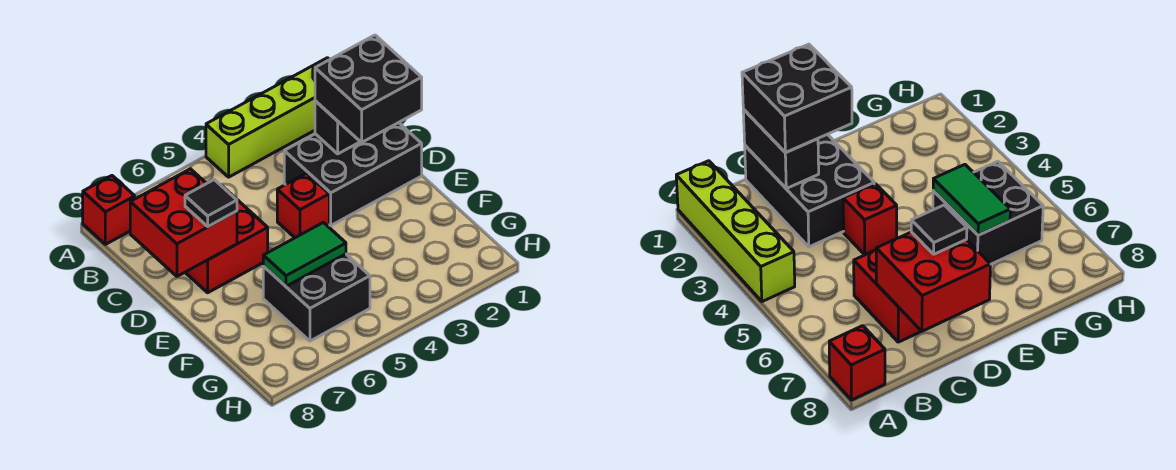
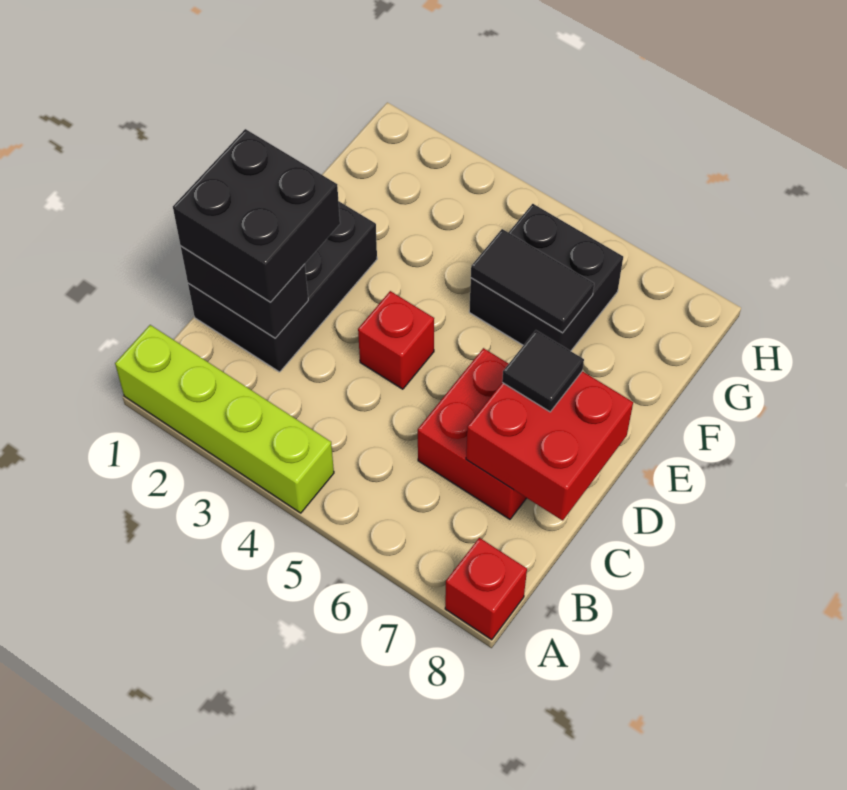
black brick C1:D3 level 1 -> black brick C1:E2 level 1
green tile F5:F6 level 2 -> black tile F5:F6 level 2

